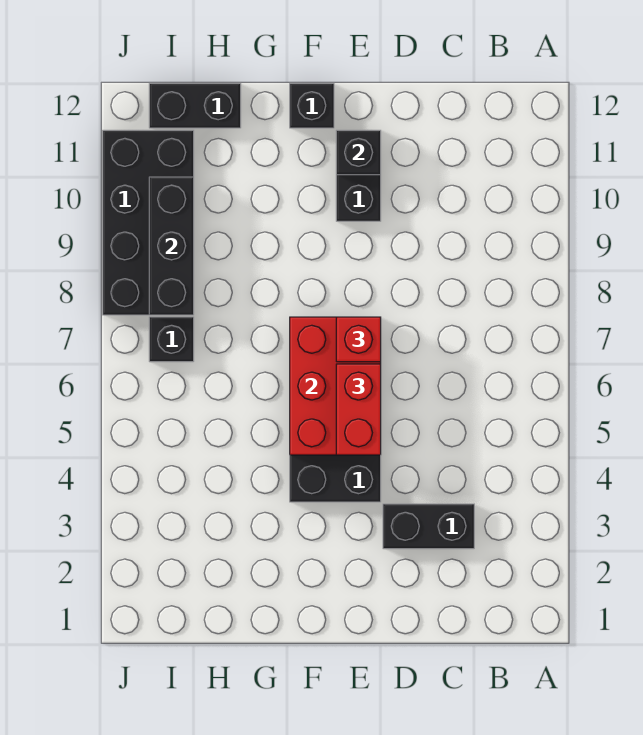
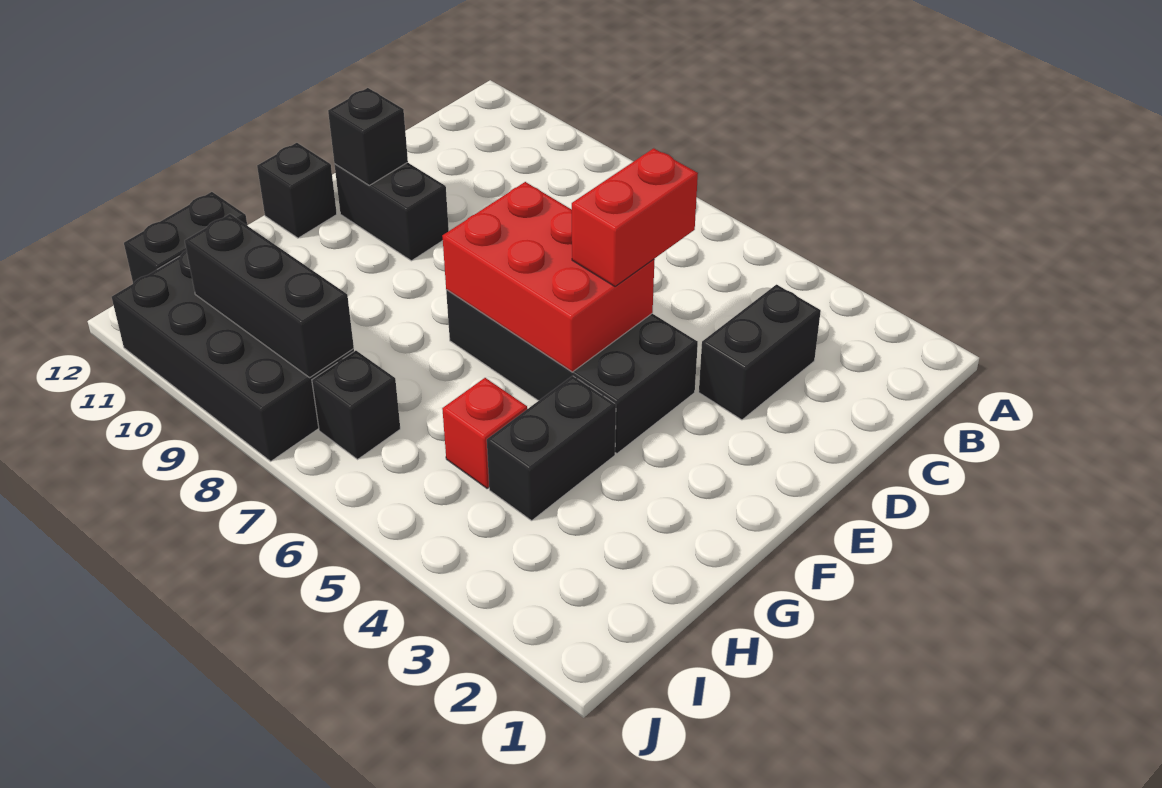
red brick E5:E6 level 3 -> red brick D5:E5 level 3
red brick E7 level 3 -> red brick H5 level 1
none -> black brick G4:H4 level 1

